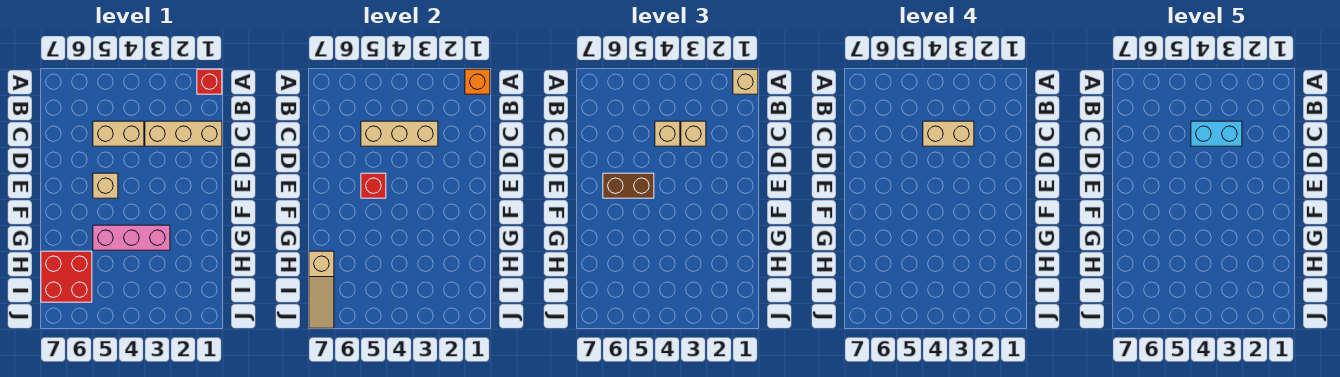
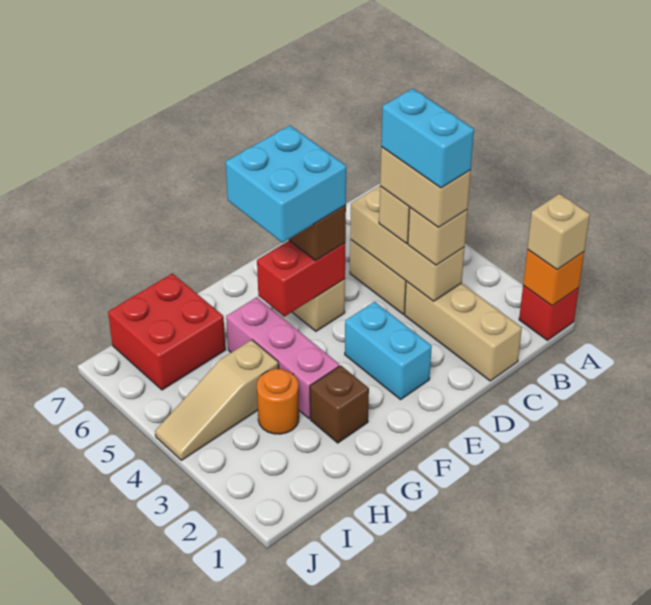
none -> cyan brick E2:E3 level 1
red brick E5 level 2 -> red brick E5:F5 level 2
none -> cyan brick E5:F6 level 4
none -> brown brick G2 level 1
none -> orange round brick H3 level 1
tan slope H7:J7 level 2 top H -> tan slope H4:J4 level 1 top H

